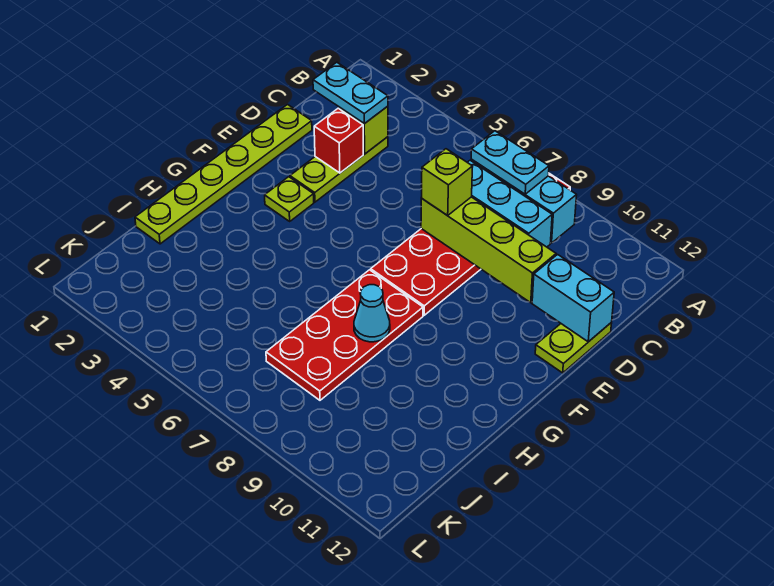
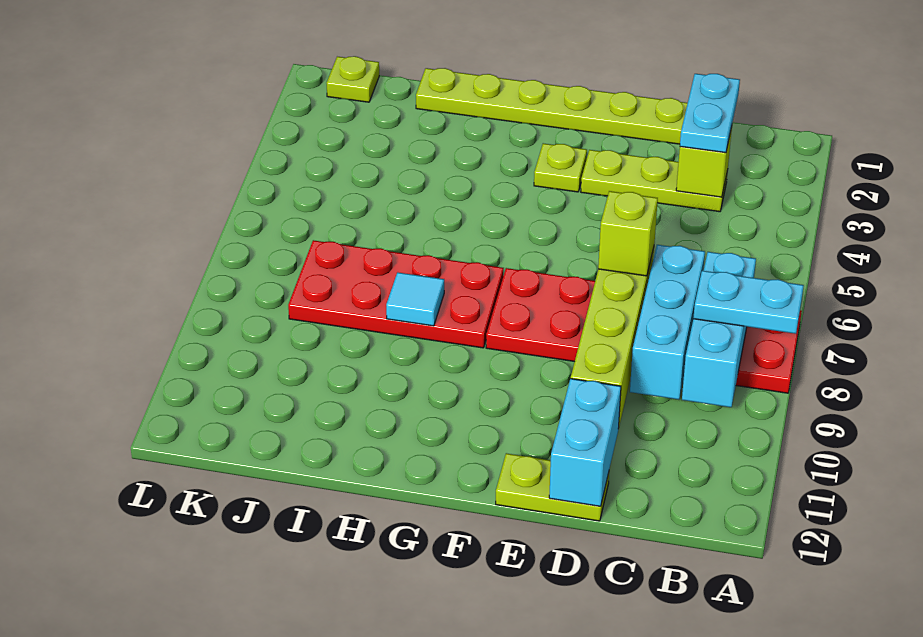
cyan plate B7:B8 level 3 -> cyan plate A8:B8 level 3
red brick D3 level 2 -> none
cyan cone H8 level 2 -> cyan tile H8 level 2
none -> lime plate K1 level 1

